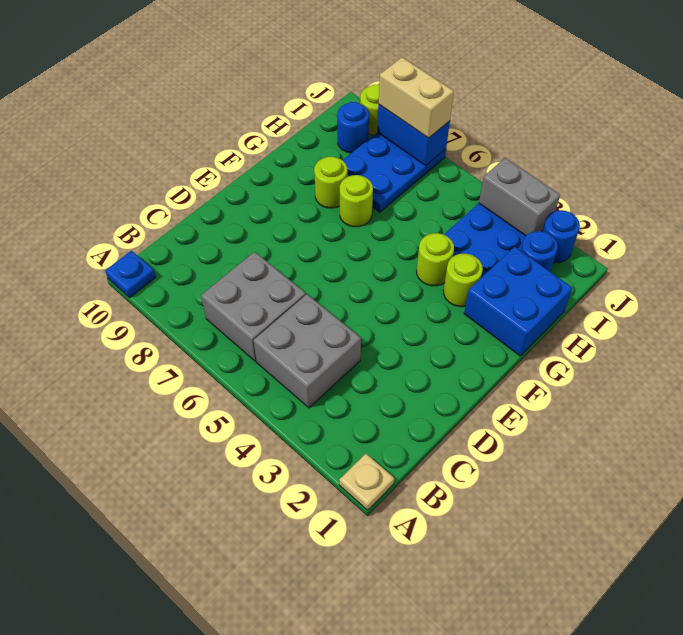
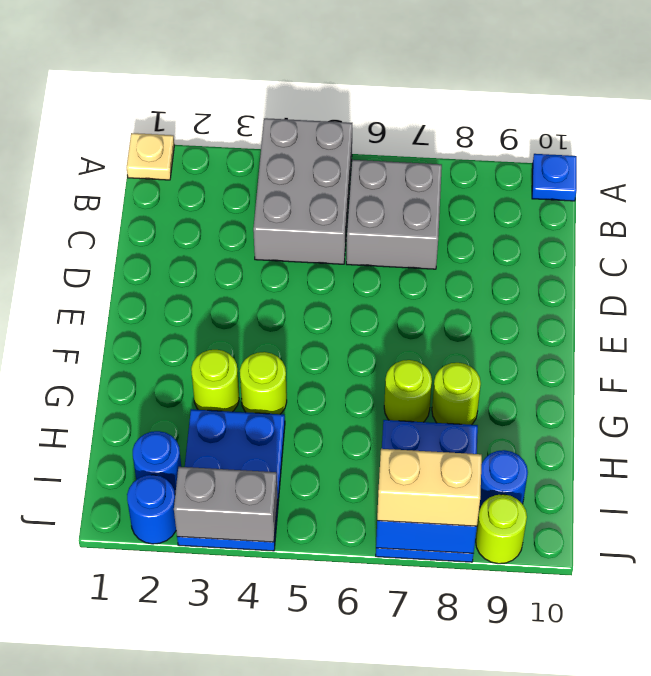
grey brick B4:C5 level 1 -> grey brick A4:C5 level 1
blue brick G1:H2 level 1 -> none

